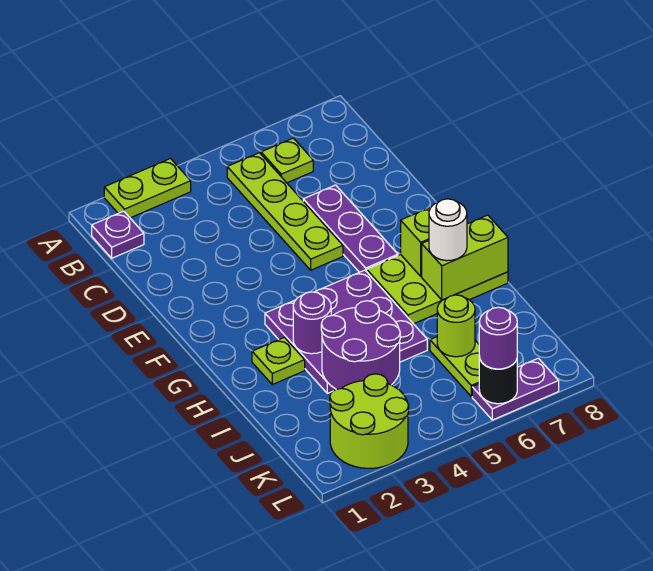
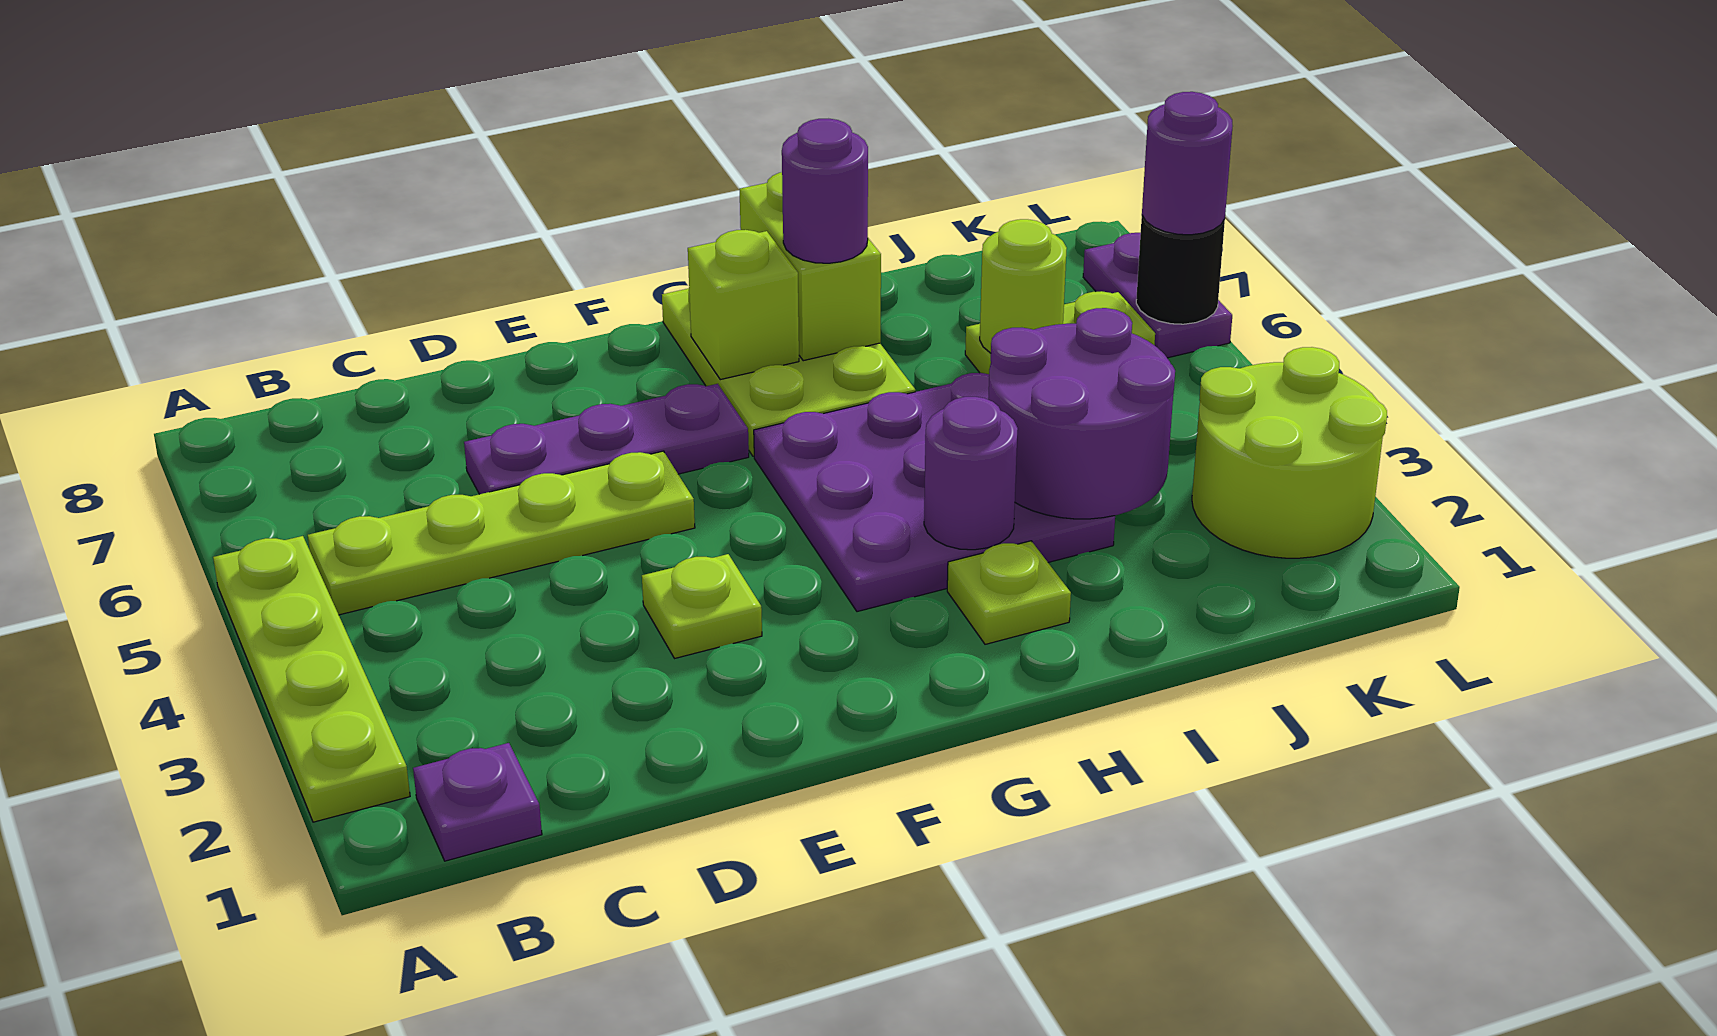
lime plate A2:A3 level 1 -> lime plate A2:A5 level 1
lime plate B6 level 1 -> lime plate E3 level 1
white round brick H7 level 3 -> purple round brick H7 level 3

